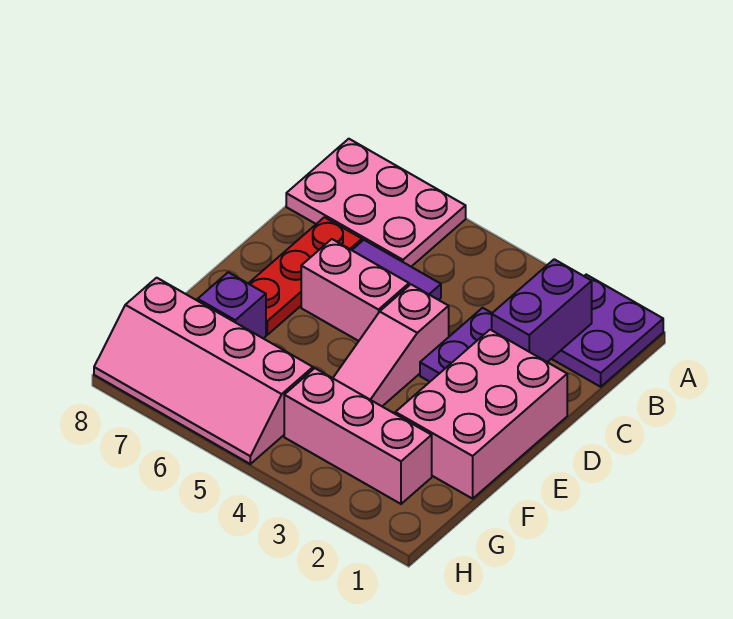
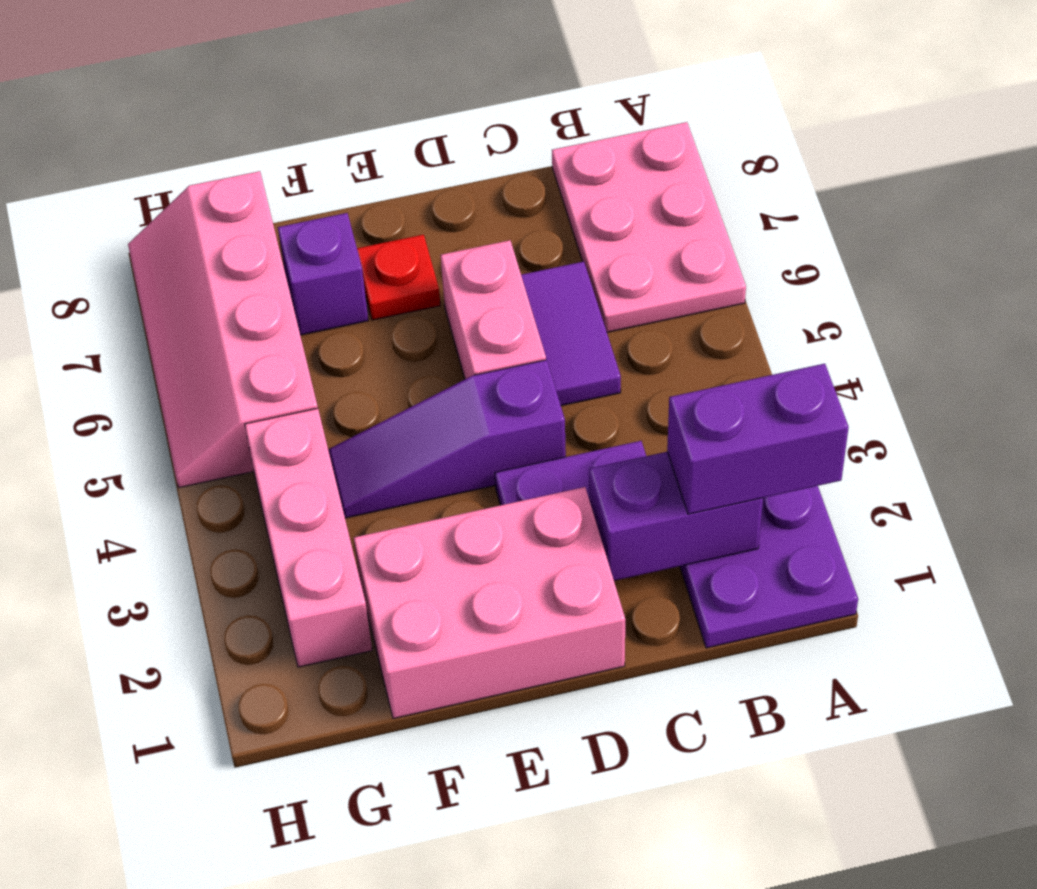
none -> purple brick A2:B2 level 3
red plate C7:E7 level 1 -> red plate E7 level 1
pink slope D4:F4 level 1 top D -> purple slope D4:F4 level 1 top D

